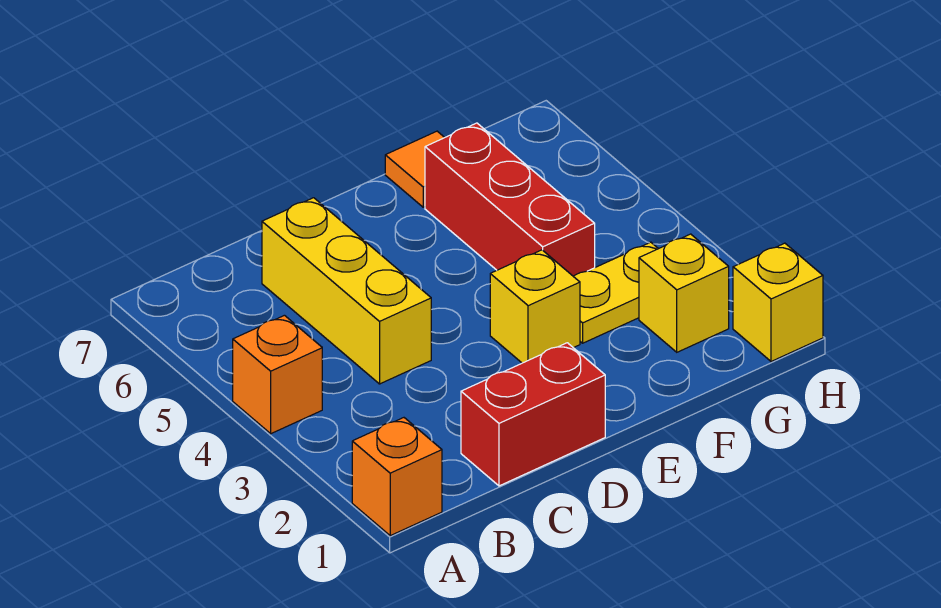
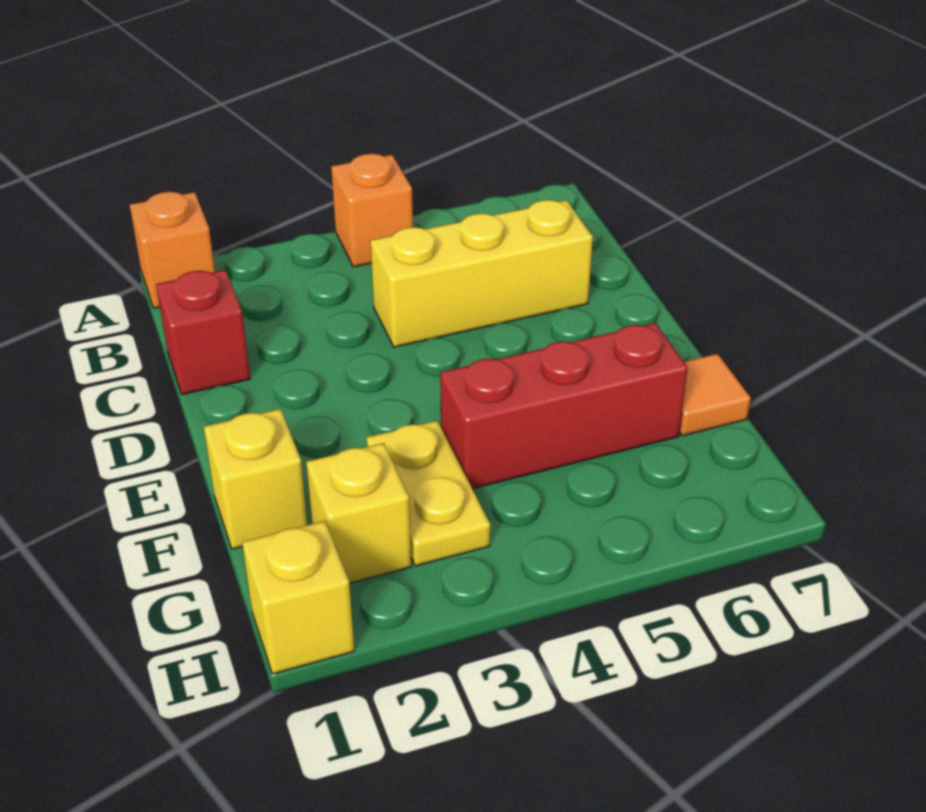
red brick C1:D1 level 1 -> red brick C1 level 1
yellow brick E3 level 1 -> yellow brick F1 level 1

